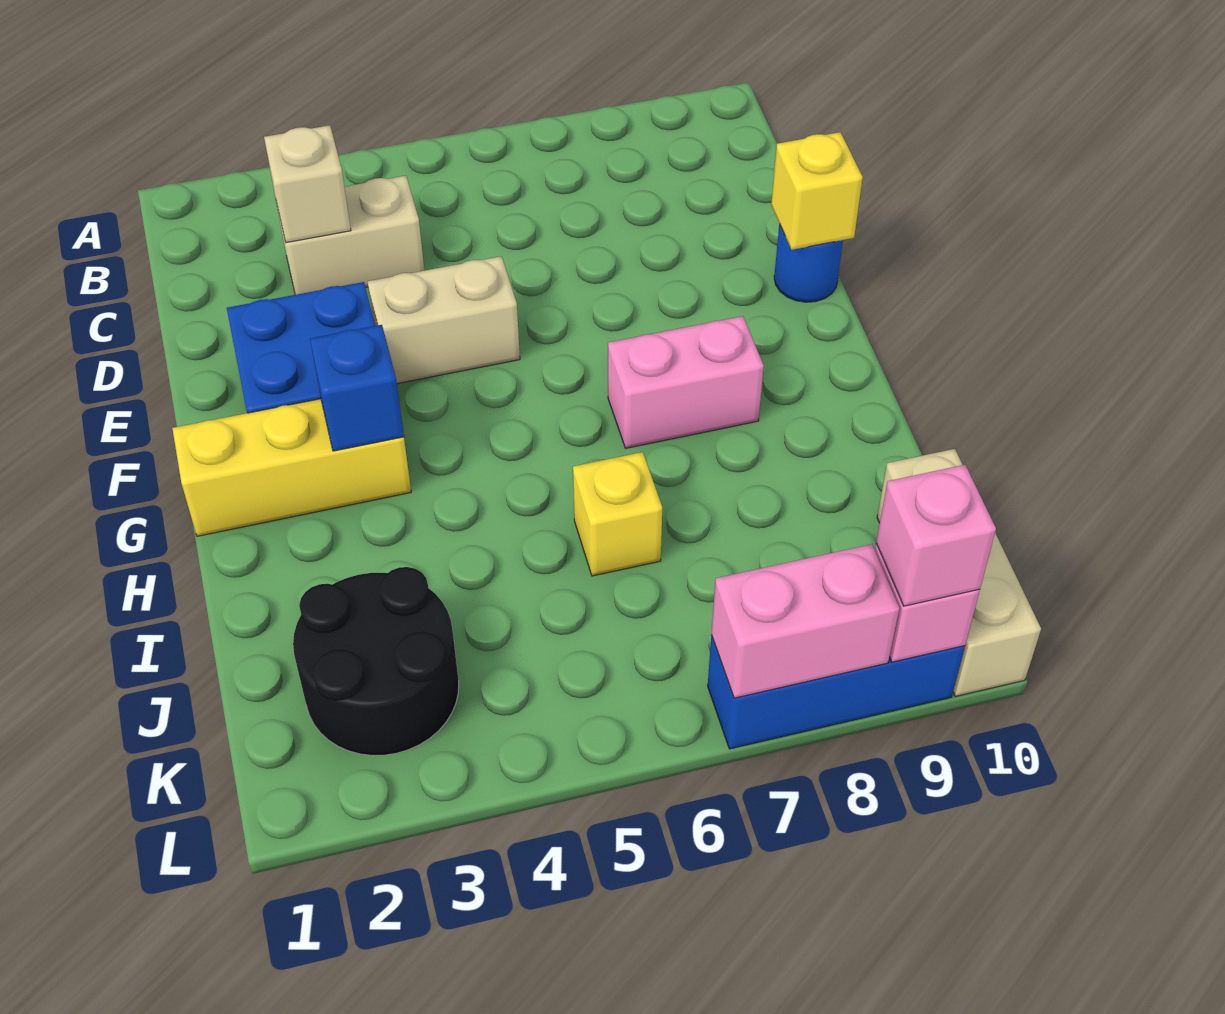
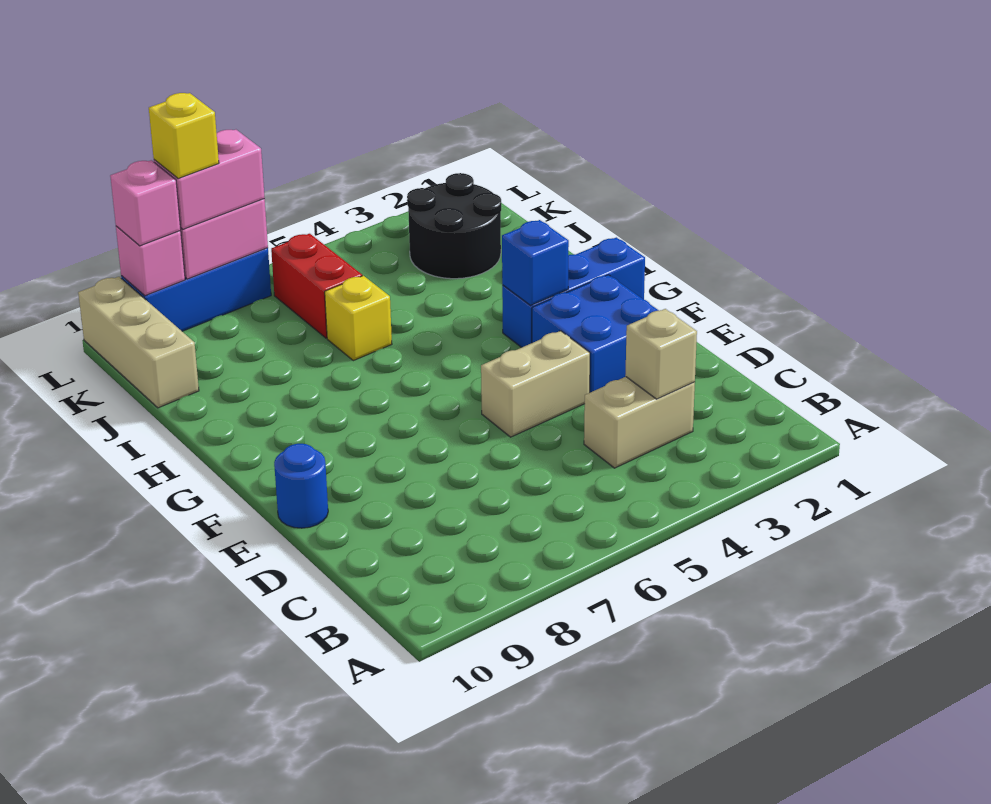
yellow brick E10 level 2 -> yellow brick L8 level 4
yellow brick G1:G3 level 1 -> blue brick G1:G3 level 1
pink brick G7:G8 level 1 -> pink brick L7:L8 level 3
none -> red brick J6:K6 level 1

